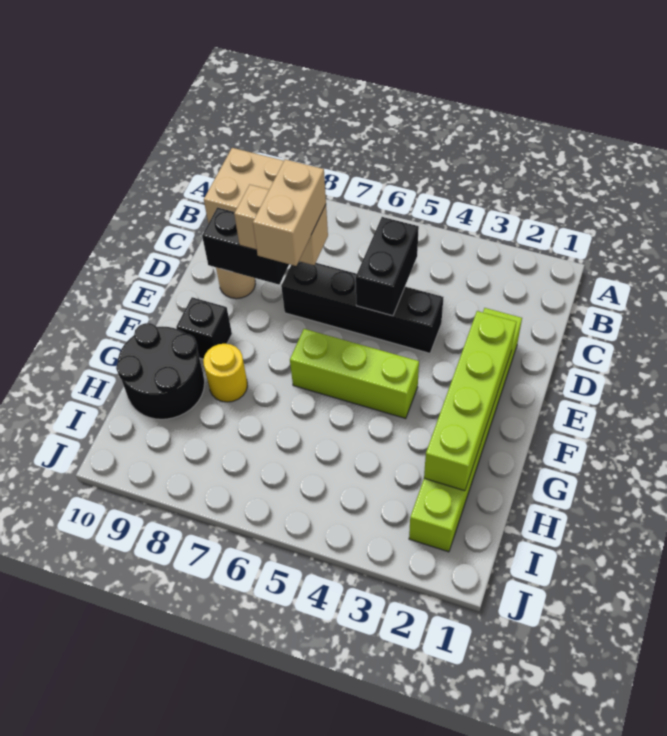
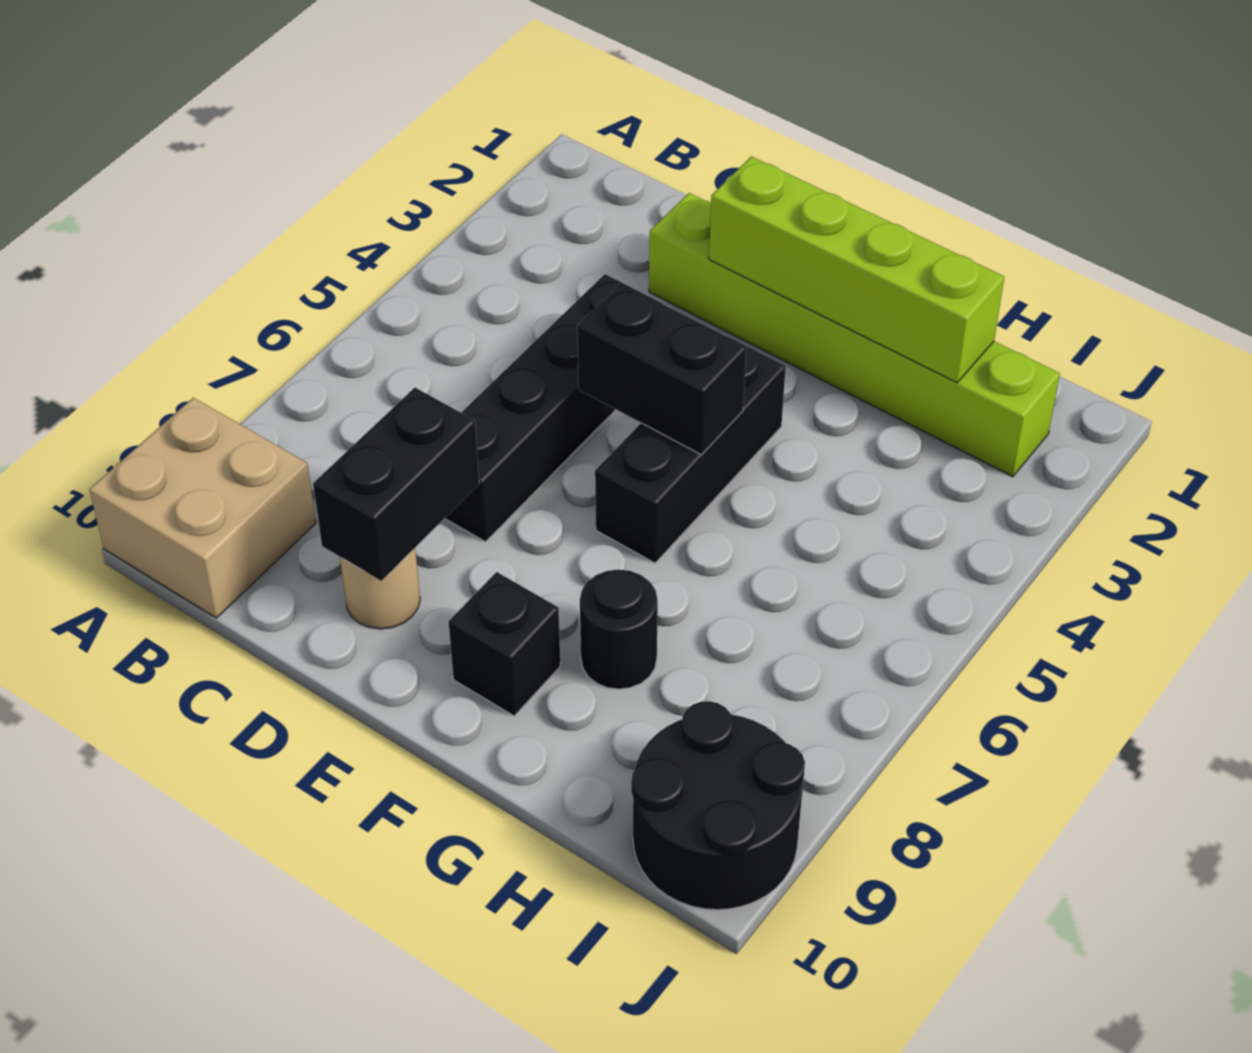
black brick C5:D5 level 2 -> black brick E5:F5 level 2
tan brick D7:D8 level 3 -> none
tan brick D7:E7 level 4 -> none
lime brick F4:F6 level 1 -> black brick F4:F6 level 1
yellow round brick G8 level 1 -> black round brick G8 level 1
black round brick G9:H10 level 1 -> black round brick I9:J10 level 1

